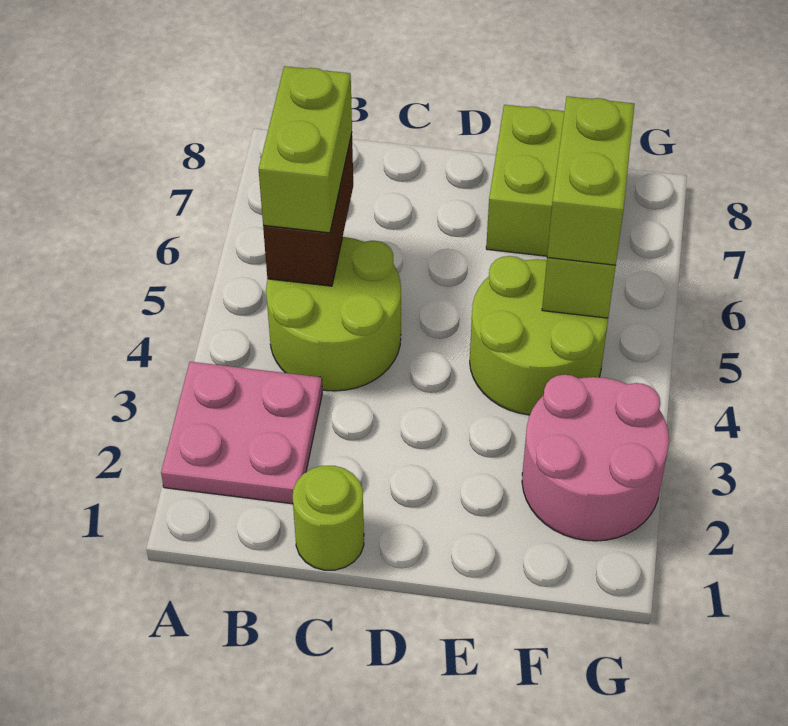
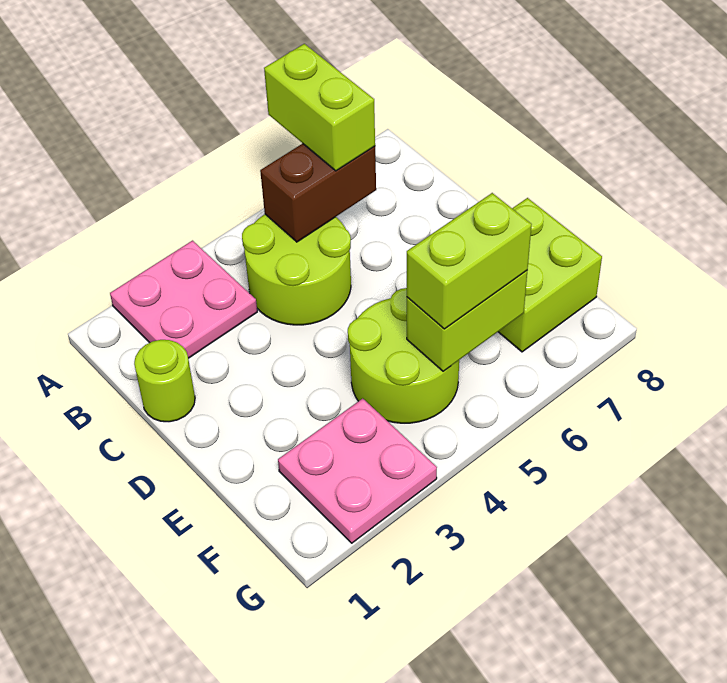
lime brick B5:B6 level 3 -> lime brick A6:B6 level 3
pink round brick F2:G3 level 1 -> pink plate F2:G3 level 1

